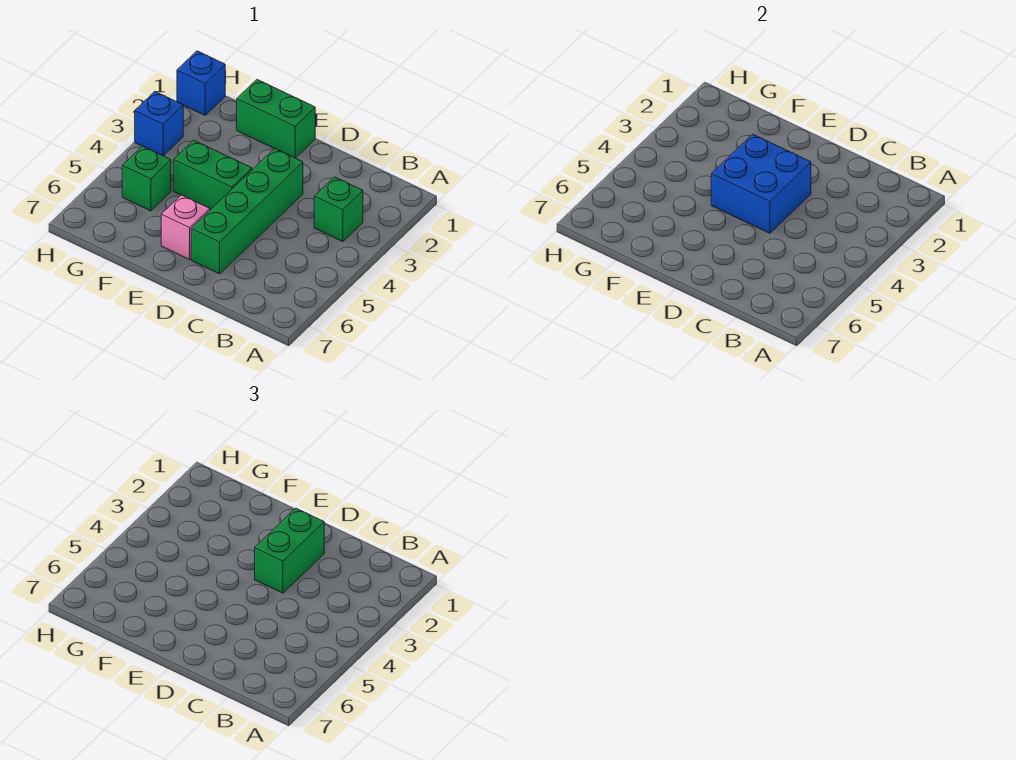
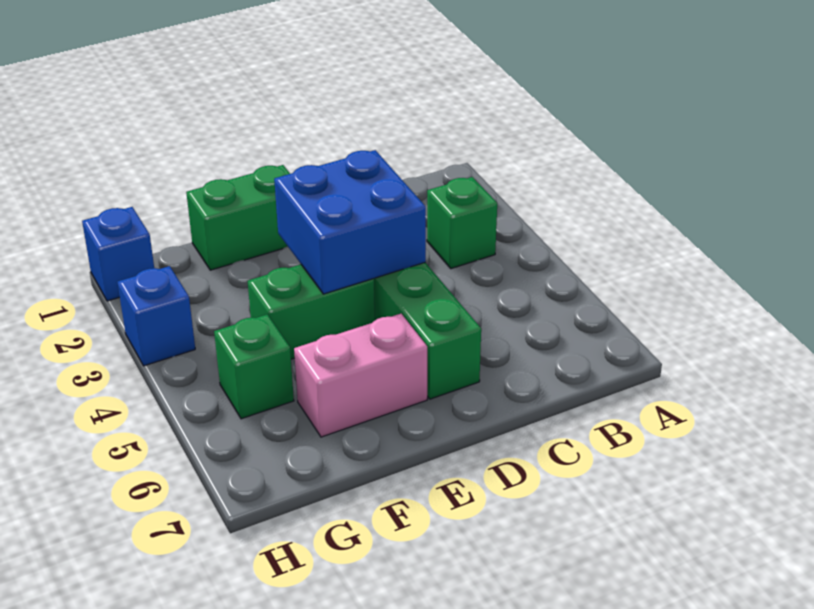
green brick D2:D3 level 3 -> none
pink brick E6 level 1 -> pink brick E6:F6 level 1

